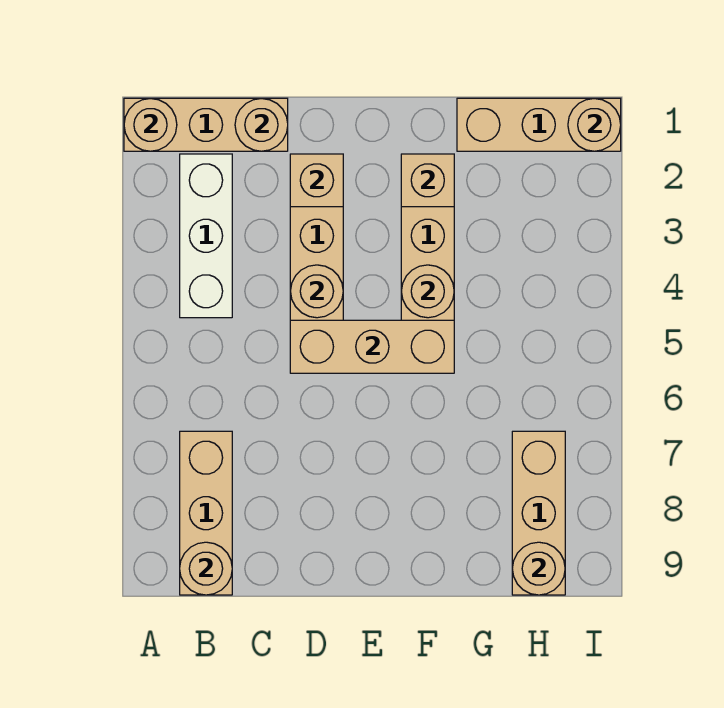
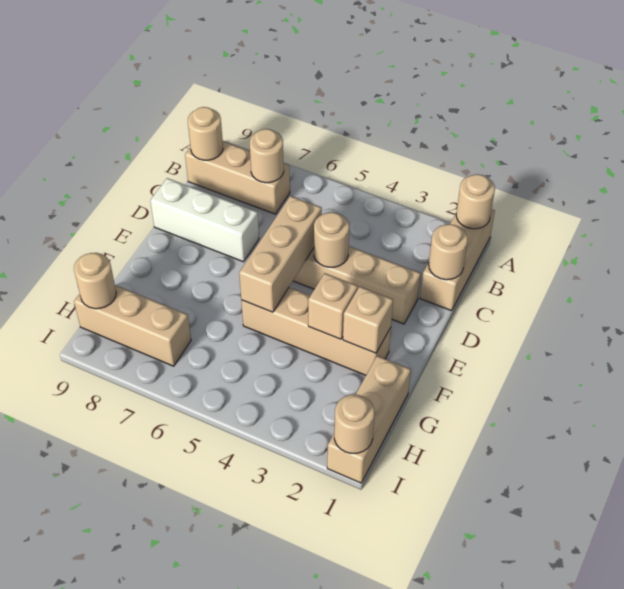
white brick B2:B4 level 1 -> white brick D7:D9 level 1
tan brick D2 level 2 -> tan brick F3 level 2
tan round brick F4 level 2 -> tan round brick B7 level 2

